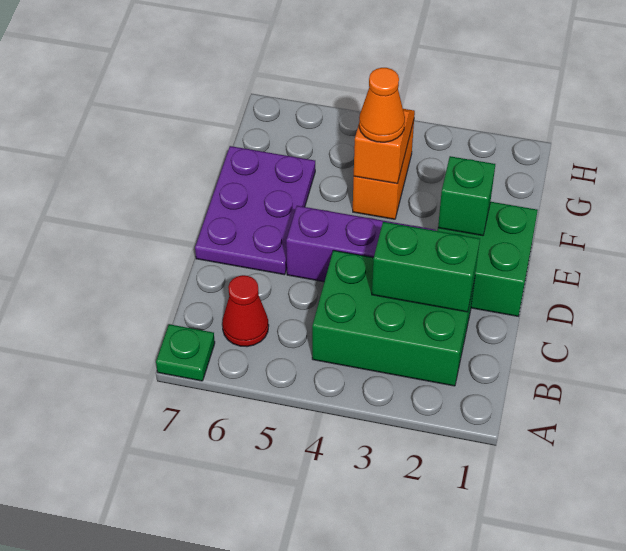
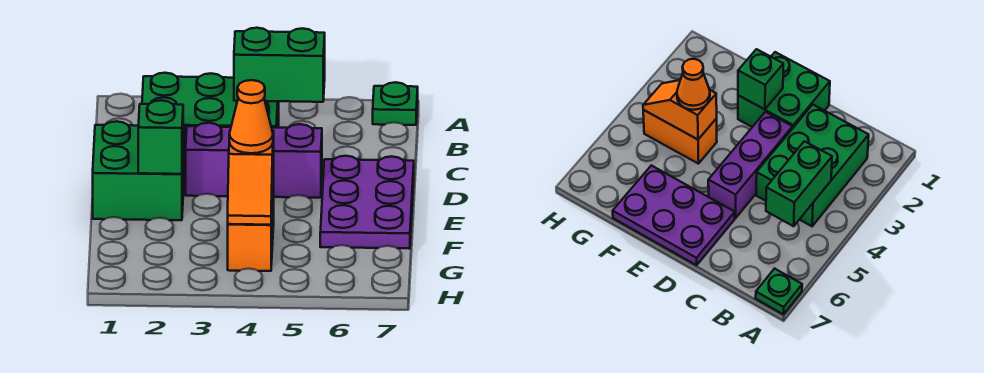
red cone B6 level 1 -> none
green brick C2:C3 level 2 -> green brick B4:B5 level 2

